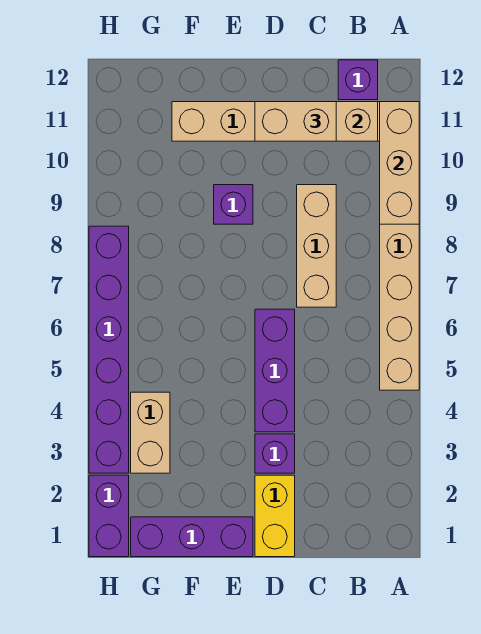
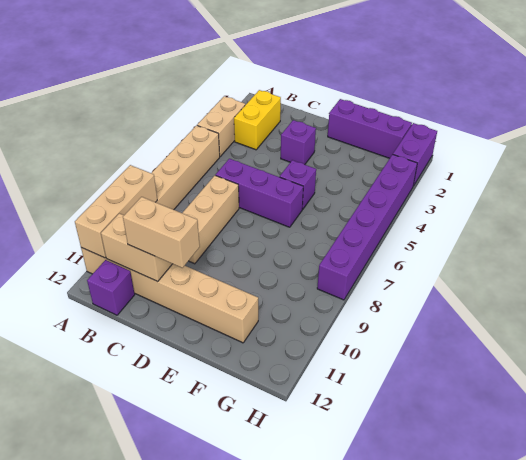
yellow brick D1:D2 level 1 -> yellow brick B2:B3 level 1
purple brick D4:D6 level 1 -> purple brick C6:E6 level 1
purple brick E9 level 1 -> purple brick E5 level 1
tan brick G3:G4 level 1 -> tan brick A3:A4 level 1

